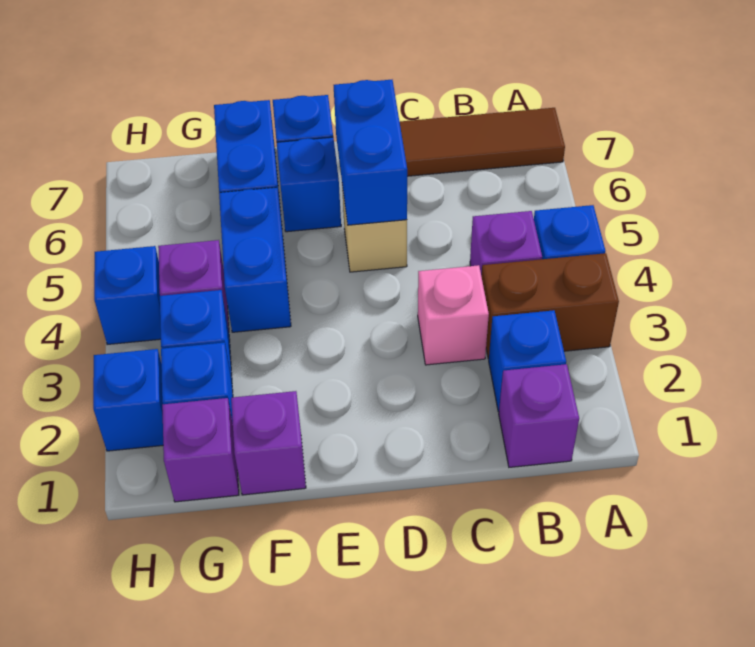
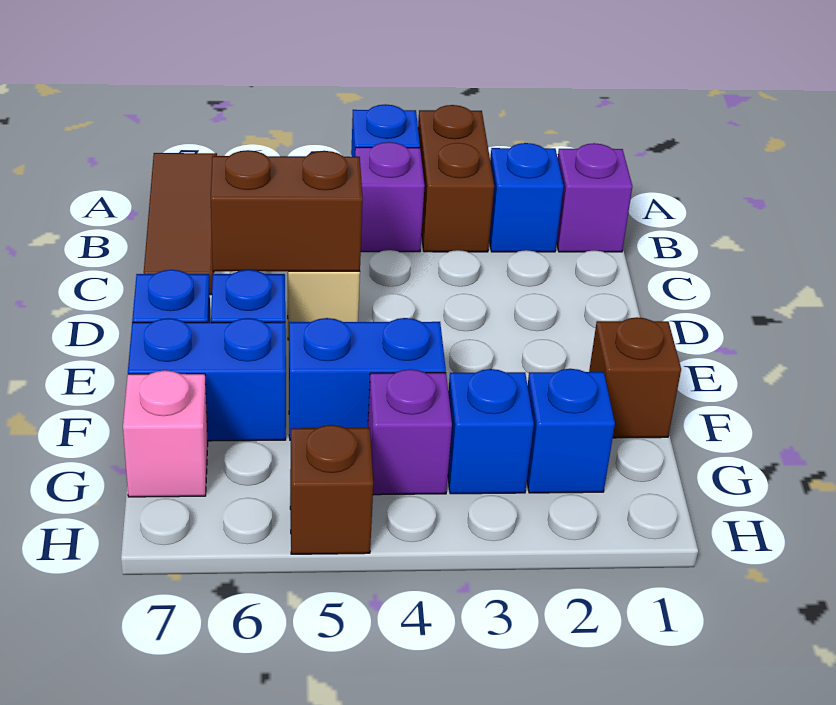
pink brick C3 level 1 -> pink brick G7 level 1
blue brick D5:D6 level 2 -> brown brick D5:D6 level 2
purple brick F1 level 1 -> brown brick F1 level 1
purple brick G1 level 1 -> none
blue brick H2 level 1 -> none
blue brick H4 level 1 -> none
none -> brown brick H5 level 1

